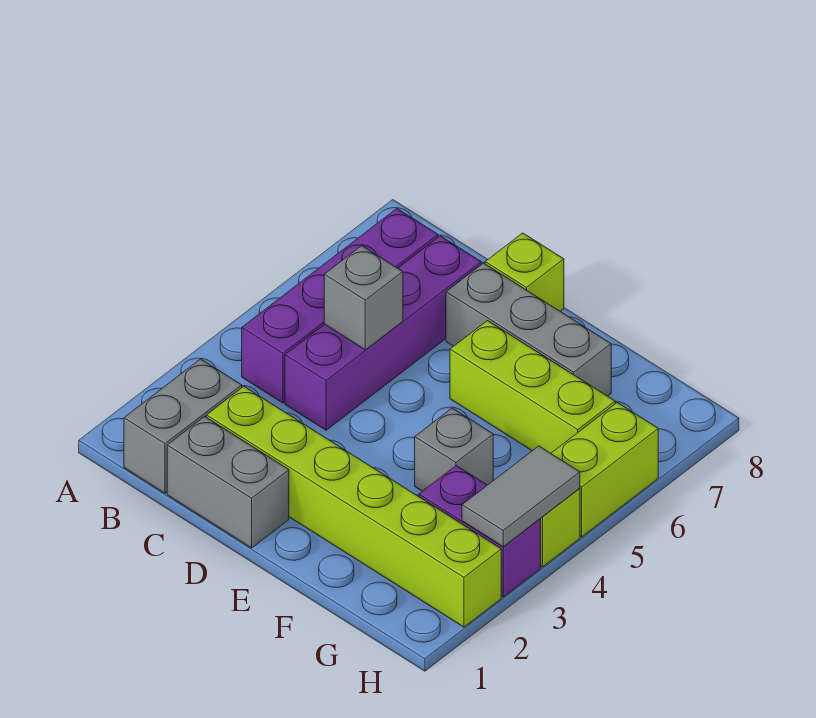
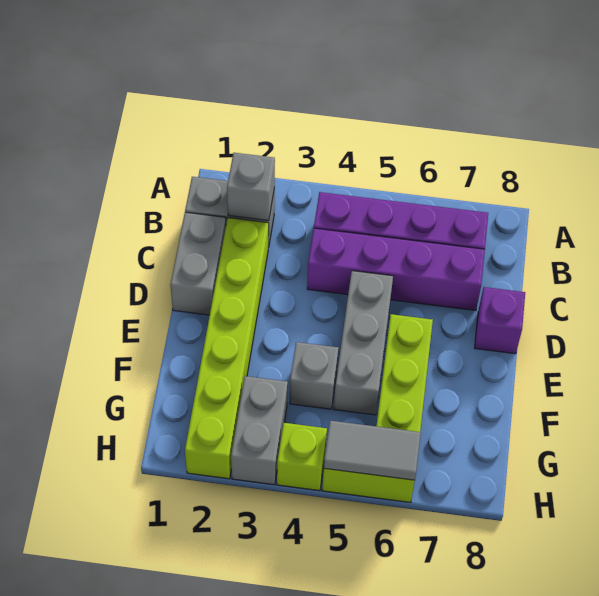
grey brick C5 level 2 -> grey brick B2 level 2
grey brick D7:F7 level 1 -> grey brick D5:F5 level 1
lime brick D8 level 1 -> purple brick D8 level 1
purple brick G3:H3 level 1 -> grey brick G3:H3 level 1
grey tile H3:H4 level 2 -> grey tile H5:H6 level 2

